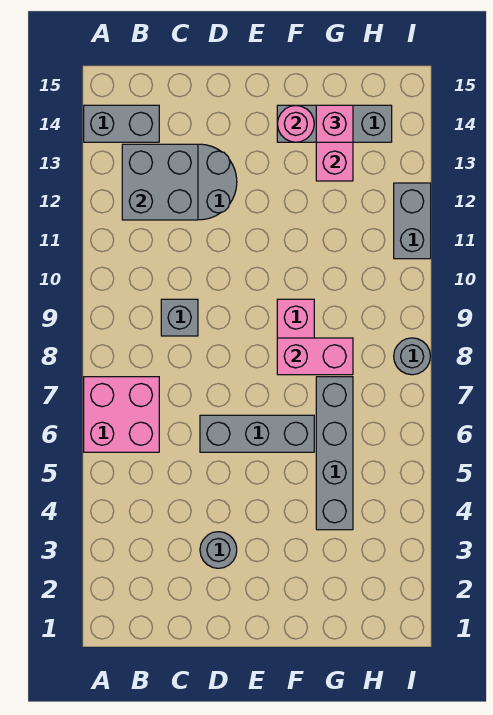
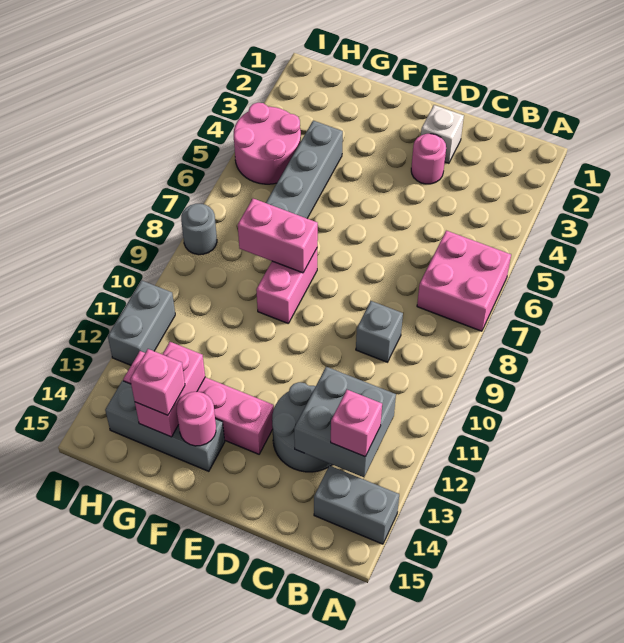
none -> pink brick B13 level 3
none -> white brick D2 level 1
grey round brick D3 level 1 -> pink round brick D3 level 1
grey brick D6:F6 level 1 -> none
none -> pink brick E13:H13 level 1
none -> pink round brick H4:I5 level 1

